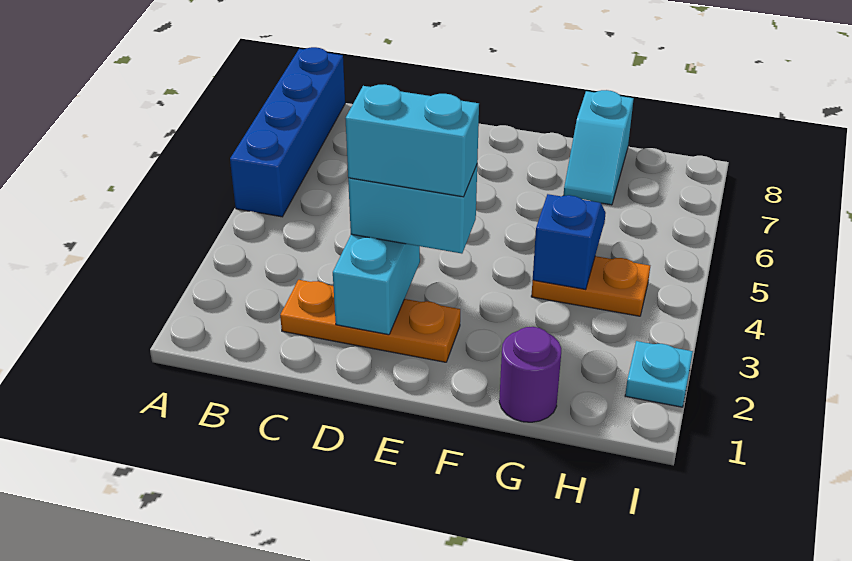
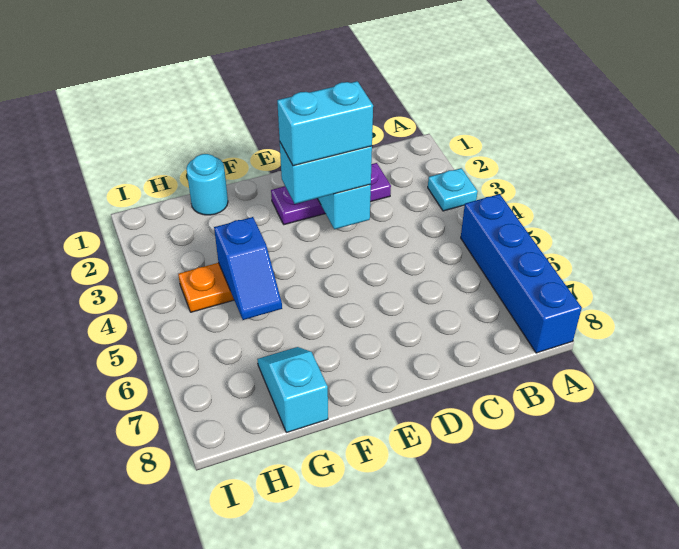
orange plate C2:E2 level 1 -> purple plate C2:E2 level 1
purple round brick G1 level 1 -> cyan round brick G1 level 1
cyan plate I2 level 1 -> cyan plate A3 level 1

